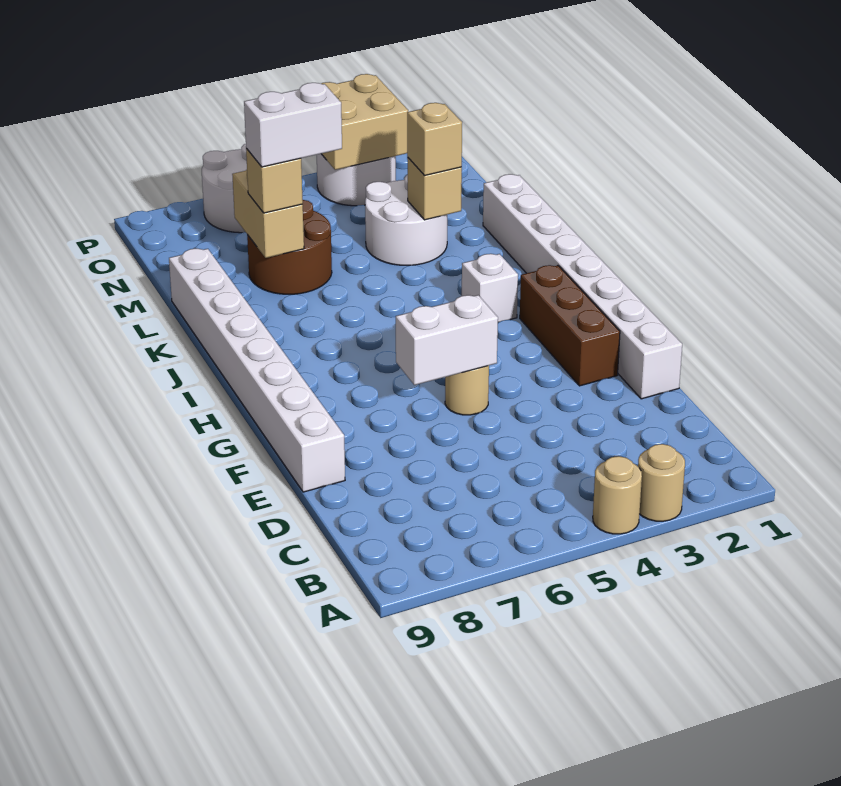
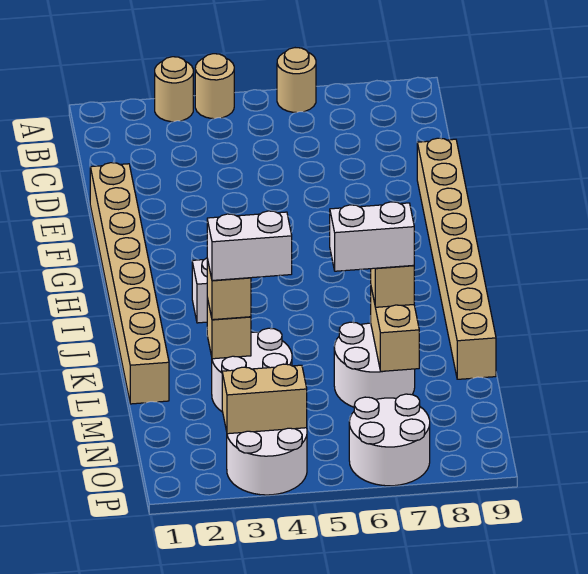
white brick E1:L1 level 1 -> tan brick E1:L1 level 1
white brick E9:L9 level 1 -> tan brick E9:L9 level 1
brown brick F2:H2 level 1 -> none
tan round brick F5 level 1 -> tan round brick A6 level 1
white brick F5:F6 level 2 -> white brick L3:L4 level 4
brown round brick L6:M7 level 1 -> white round brick L6:M7 level 1
tan brick O3:P4 level 2 -> tan brick O3:O4 level 2

